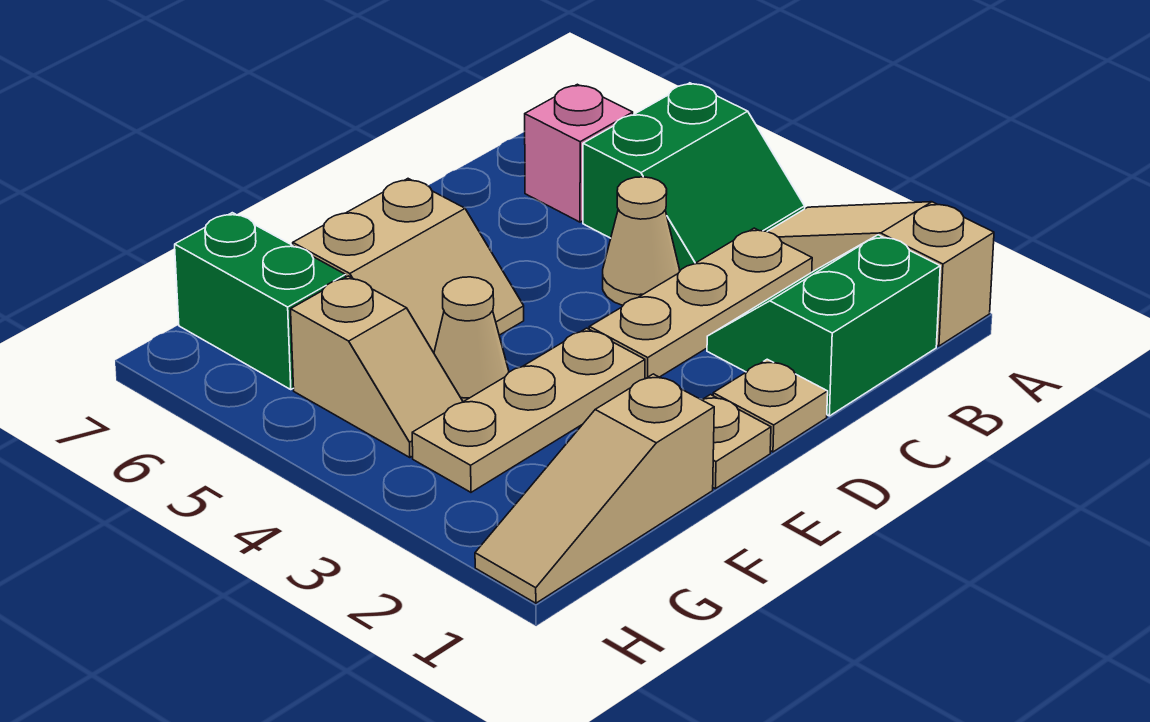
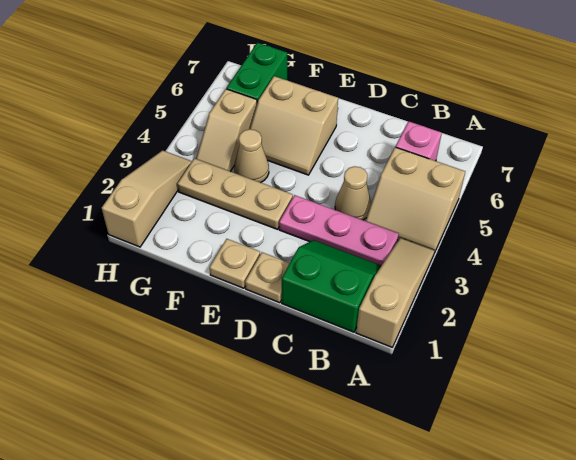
green slope A4:B5 level 1 top 5 -> tan slope A4:B5 level 1 top 5
tan plate B3:D3 level 1 -> pink plate B3:D3 level 1
tan slope F1:H1 level 1 top F -> tan slope H1:H3 level 1 top 1

